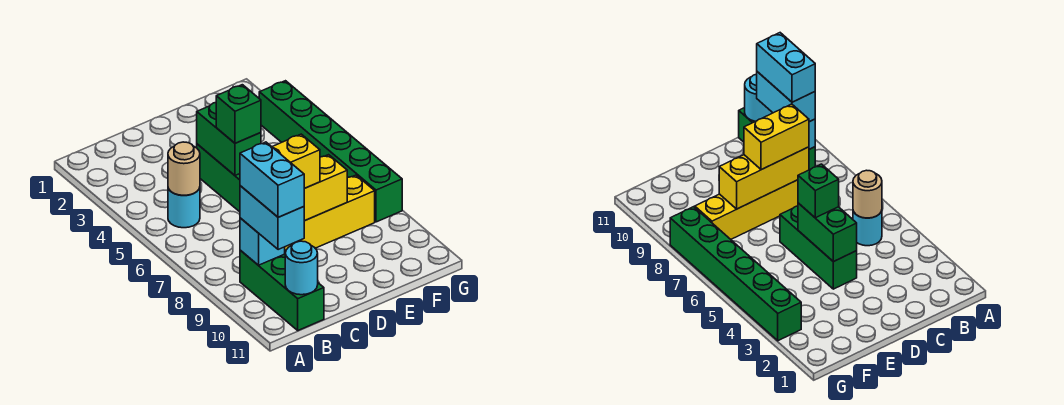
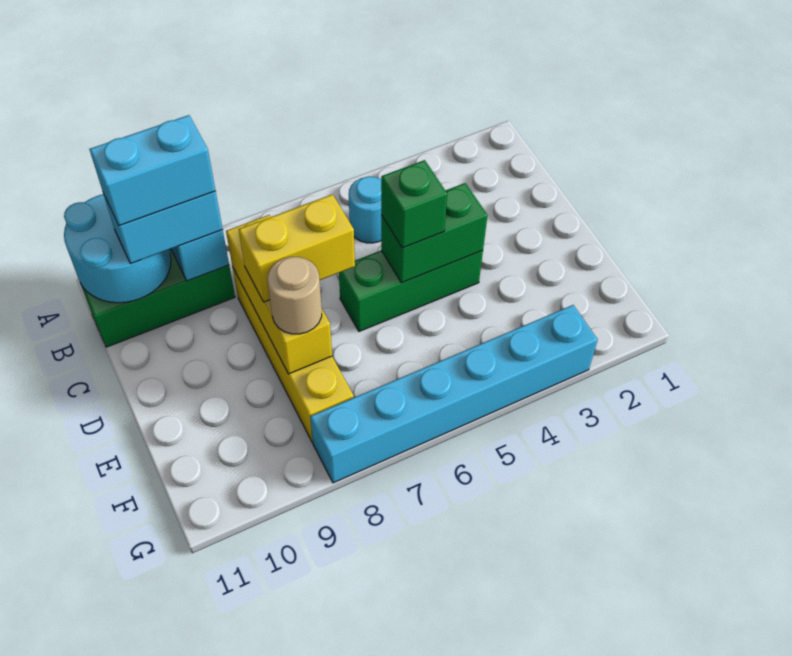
tan round brick B5 level 2 -> tan round brick E8 level 3
cyan round brick B11 level 2 -> cyan round brick A10:B11 level 2
yellow brick C8:D8 level 3 -> yellow brick D7:D8 level 3
green brick G3:G8 level 1 -> cyan brick G3:G8 level 1

